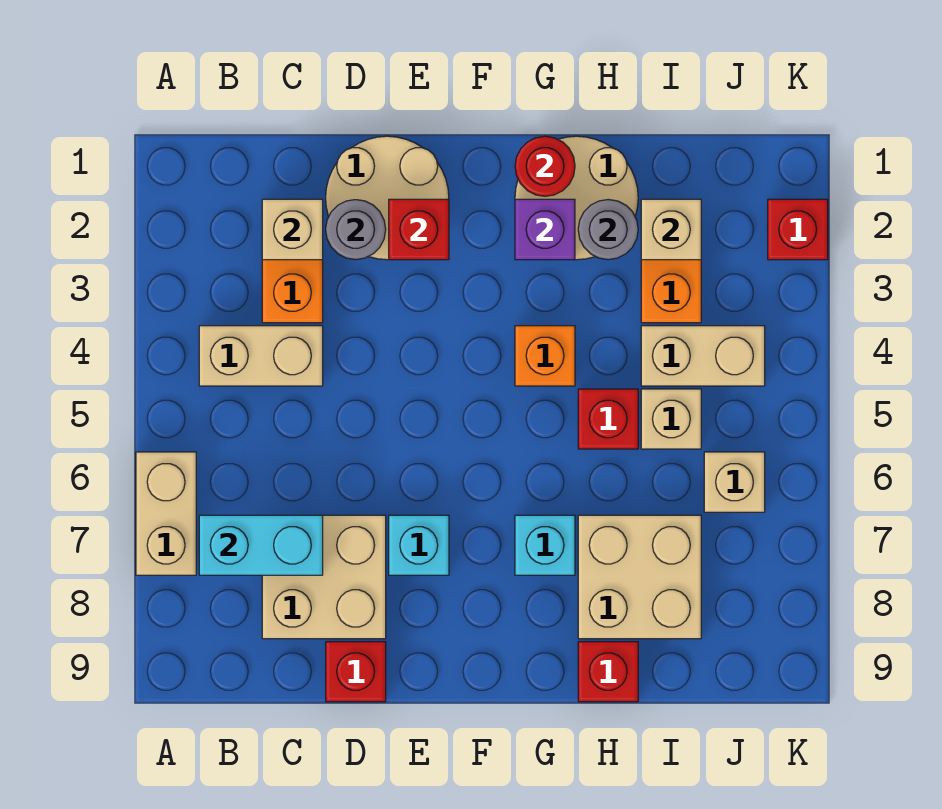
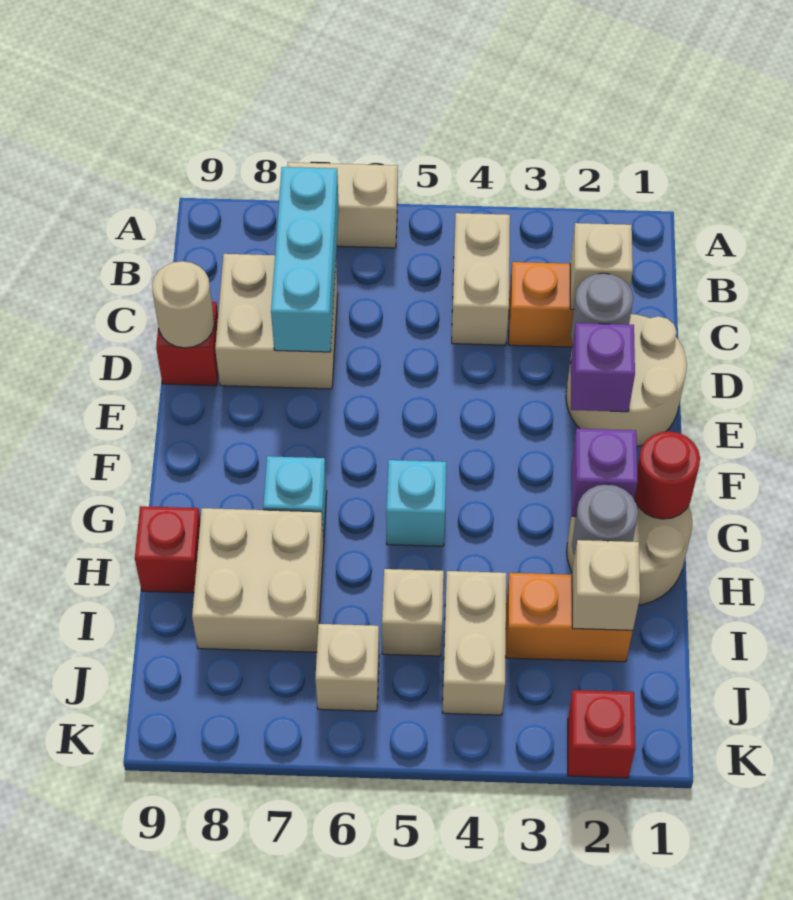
cyan brick B7:C7 level 2 -> cyan brick B7:D7 level 2
none -> tan round brick D9 level 2
red brick E2 level 2 -> purple brick E2 level 2
cyan brick E7 level 1 -> cyan brick G5 level 1
orange brick G4 level 1 -> none
red brick H5 level 1 -> none

